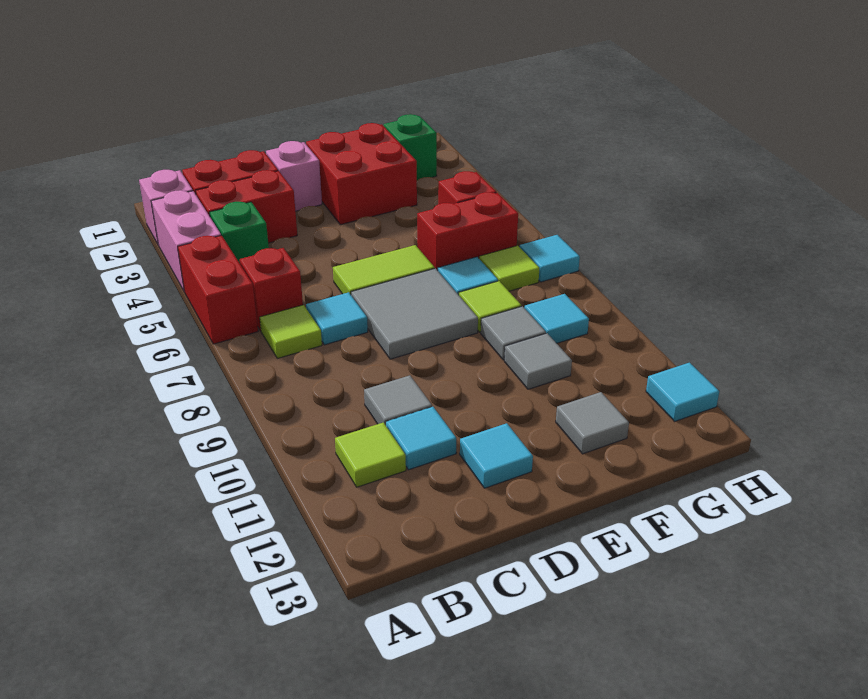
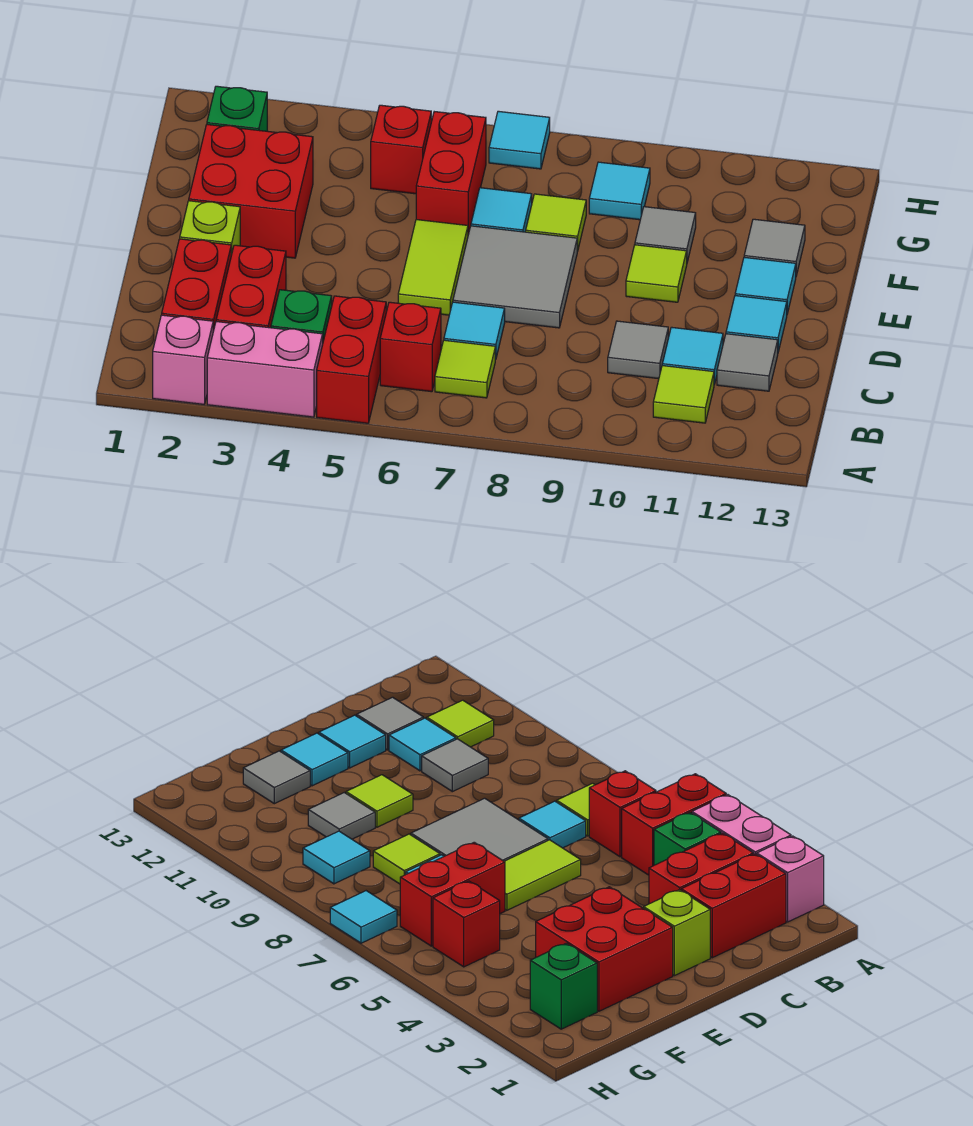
red brick A5:A6 level 1 -> red brick A5:B5 level 1
pink brick D2 level 1 -> lime brick D2 level 1
grey tile F9 level 1 -> grey tile C12 level 1
lime tile G7 level 1 -> lime tile E10 level 1
cyan tile H12 level 1 -> cyan tile E12 level 1

